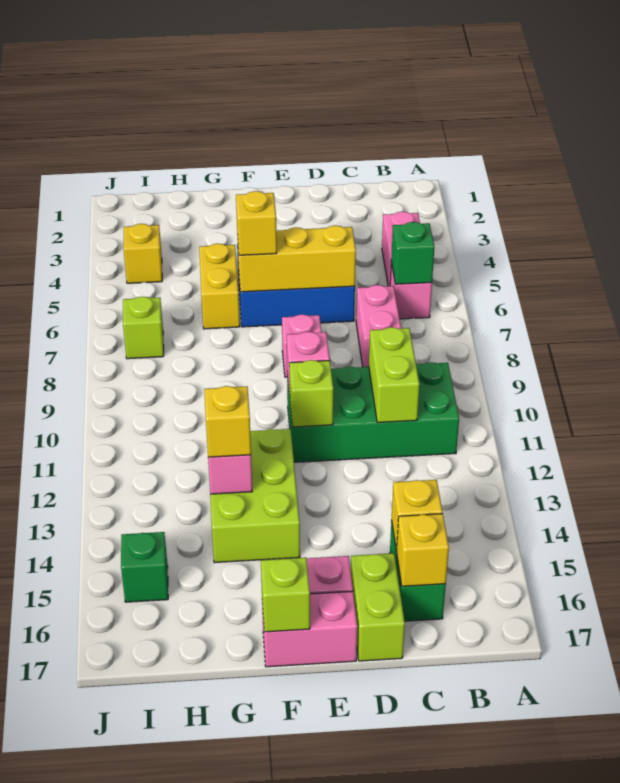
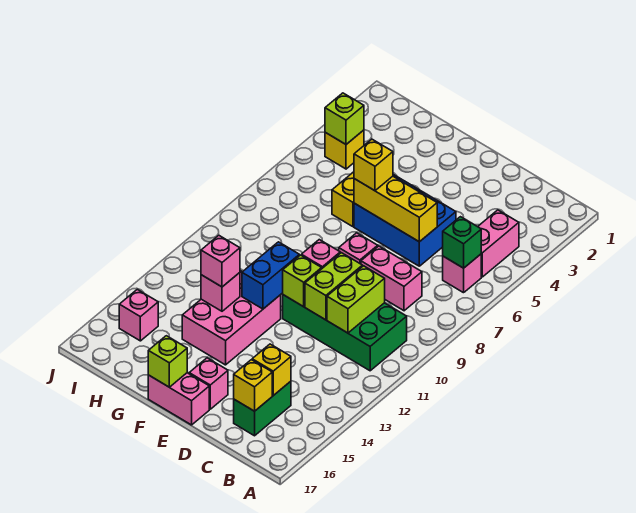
pink brick C7:C8 level 1 -> pink brick C8:D8 level 1
lime brick D16:D17 level 1 -> lime brick D10:D11 level 2
none -> blue brick F11:F12 level 2
lime brick F12:G14 level 1 -> pink brick F12:G14 level 1
yellow brick G13 level 3 -> pink brick G13 level 3
lime brick I7 level 1 -> lime brick I4 level 2
green brick I15 level 1 -> pink brick I15 level 1

